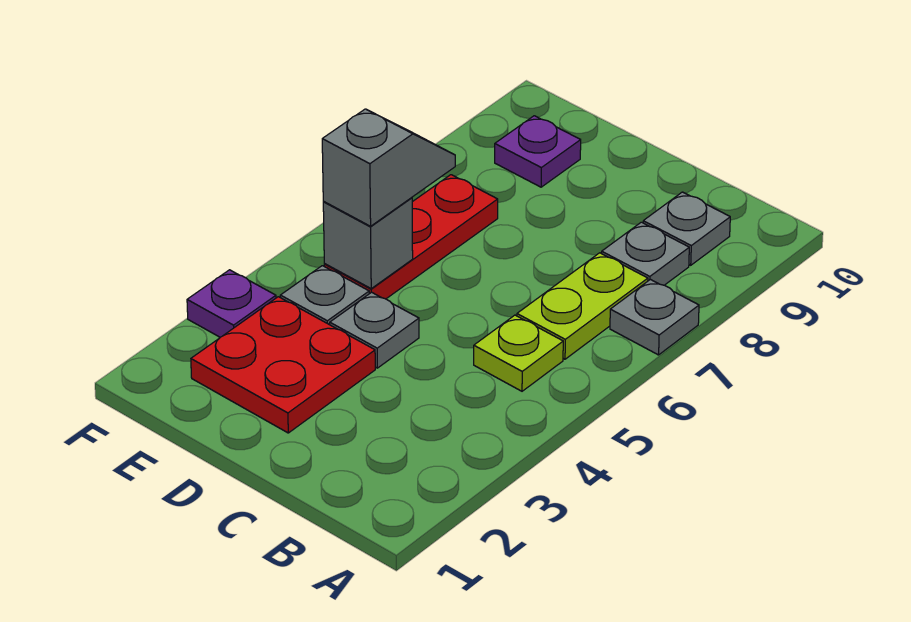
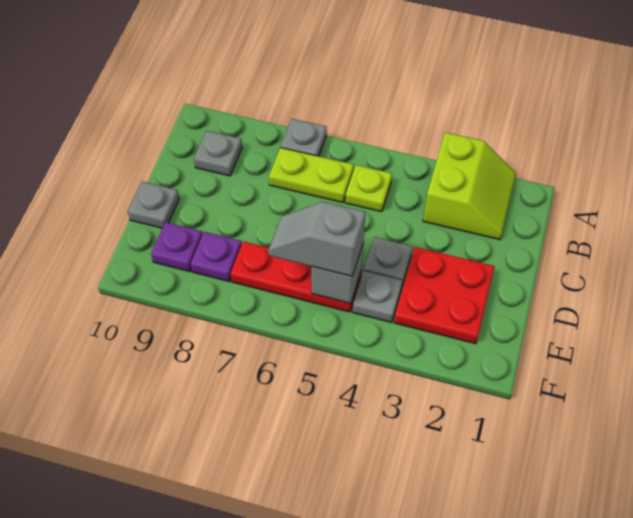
none -> lime slope A2:B3 level 1 top 3
grey plate B8 level 1 -> grey plate D10 level 1
purple plate F3 level 1 -> purple plate E8 level 1

